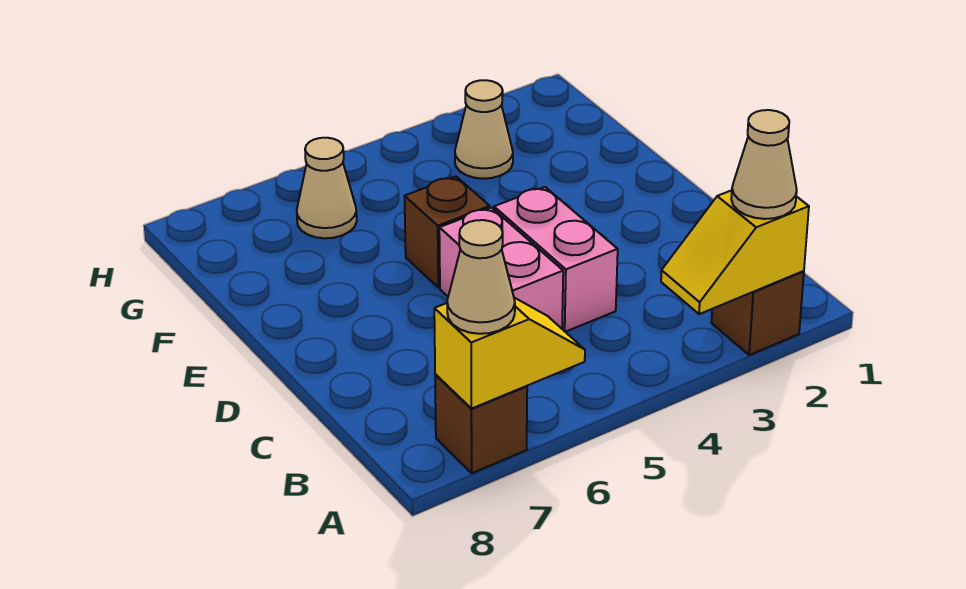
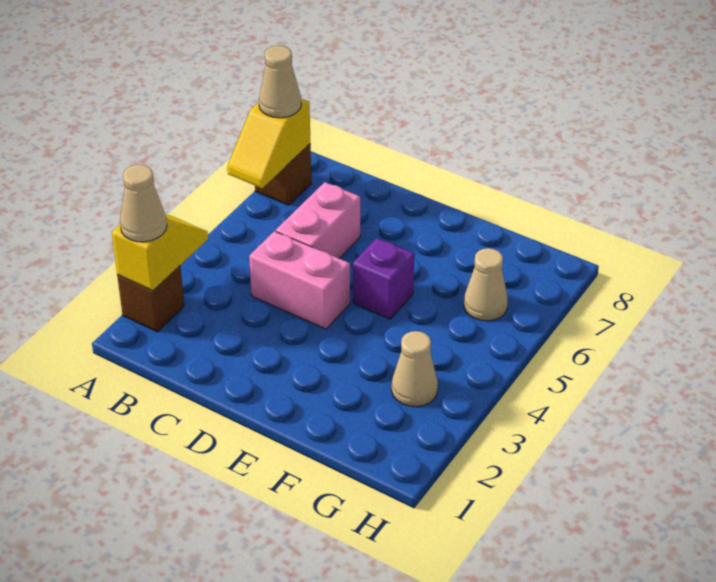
pink brick C5:D5 level 1 -> pink brick C5:C6 level 1
brown brick E5 level 1 -> purple brick E5 level 1

